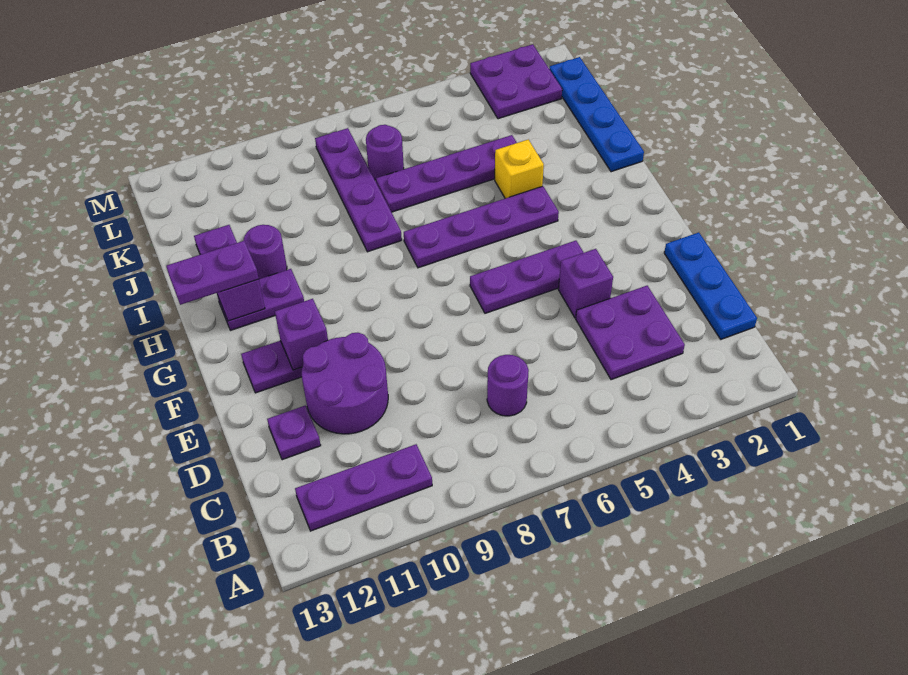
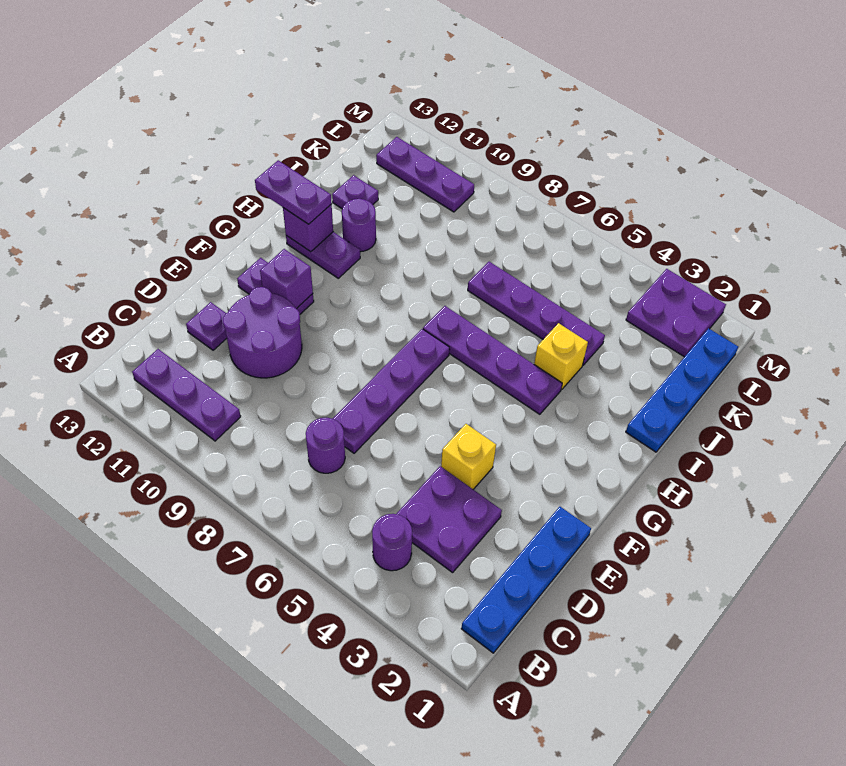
blue plate C1:E1 level 1 -> blue plate B1:E1 level 1
purple brick E4 level 1 -> yellow brick E4 level 1
purple plate F4:F6 level 1 -> purple plate L10:L12 level 1
purple plate I8:L8 level 1 -> purple plate D7:G7 level 1
purple round brick K7 level 1 -> purple round brick B4 level 1

